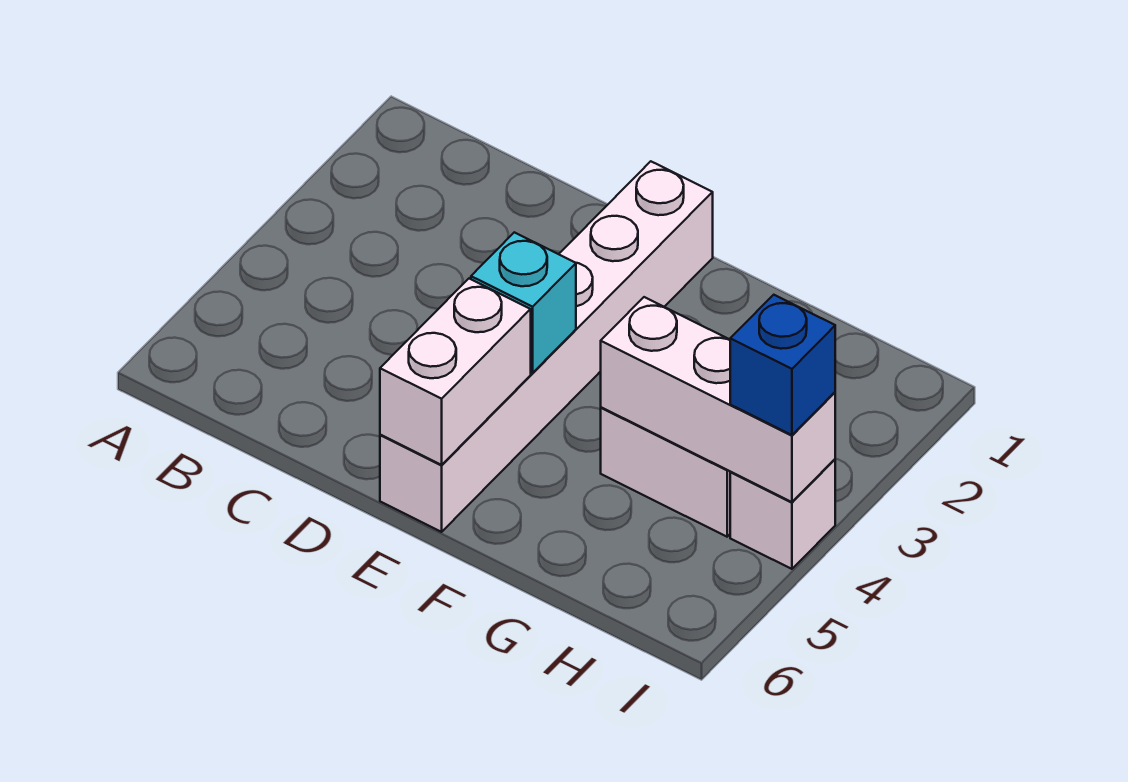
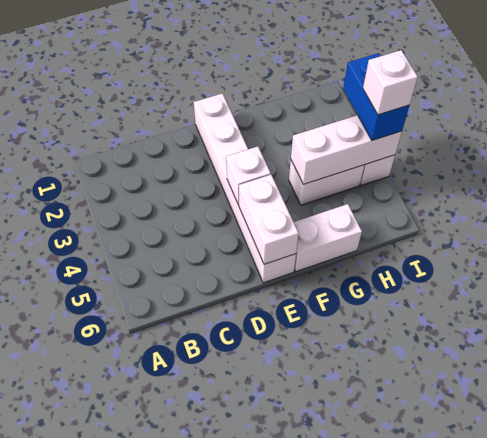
cyan brick E4 level 2 -> white brick E4 level 2
none -> white brick F6:G6 level 1
blue brick I4 level 3 -> blue brick I3:I4 level 3
none -> white brick I4 level 4

